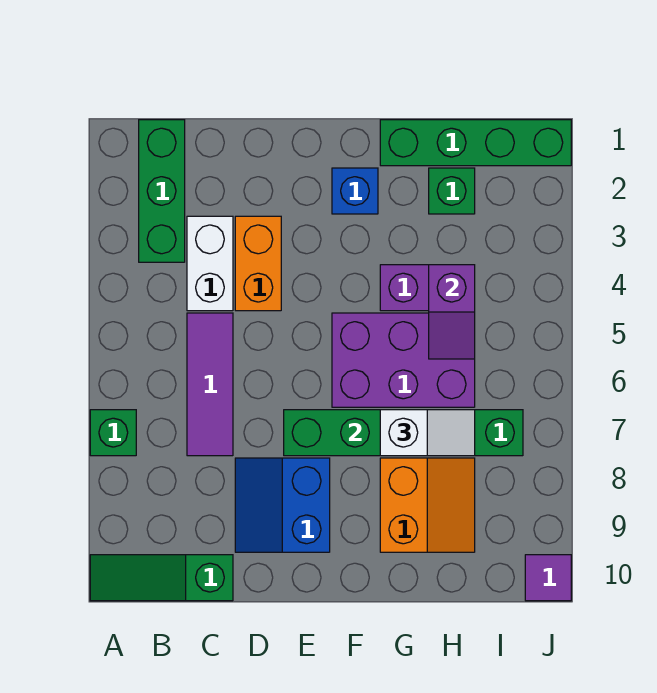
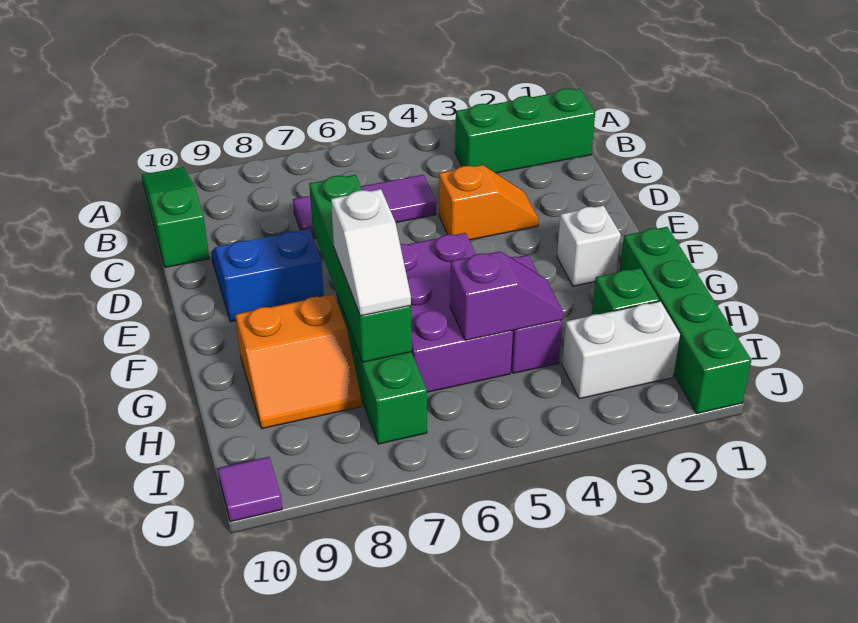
green brick A7 level 1 -> none
white brick C3:C4 level 1 -> white brick I2:I3 level 1
orange brick D3:D4 level 1 -> orange slope D3:D4 level 1 top 4
blue brick F2 level 1 -> white brick F2 level 1
purple slope H4:H5 level 2 top 4 -> purple slope H4:H5 level 2 top 5

